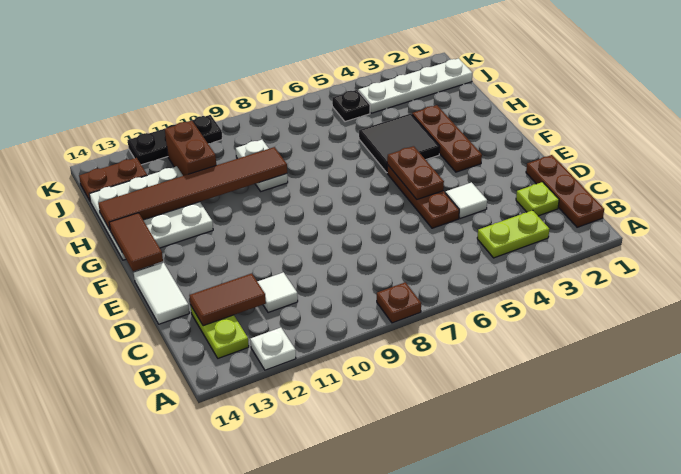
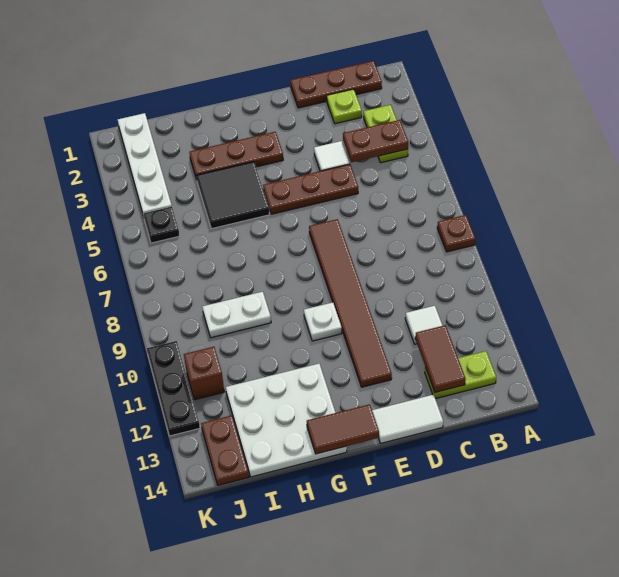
white plate A12 level 1 -> white plate F10 level 1
brown plate E5:F5 level 2 -> brown plate B4:C4 level 2
brown tile H9:H14 level 2 -> brown tile E7:E12 level 1
brown brick I11:J11 level 1 -> brown brick J11 level 1

